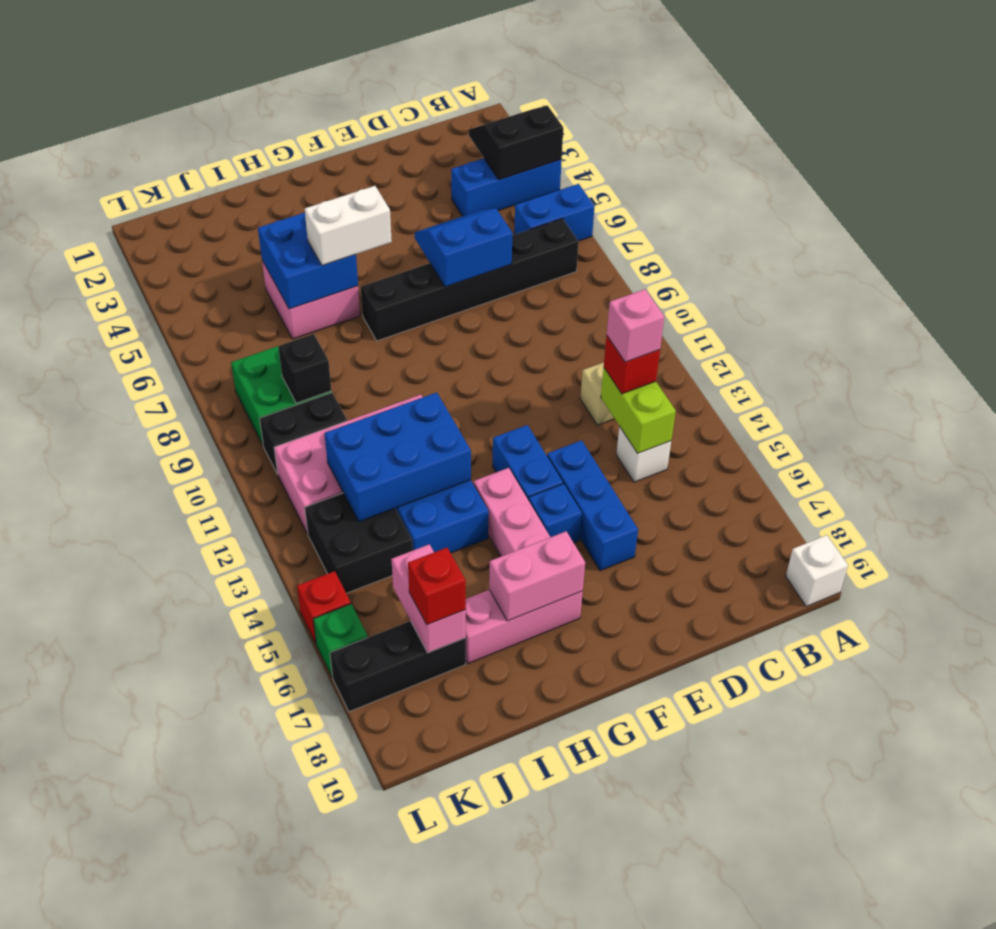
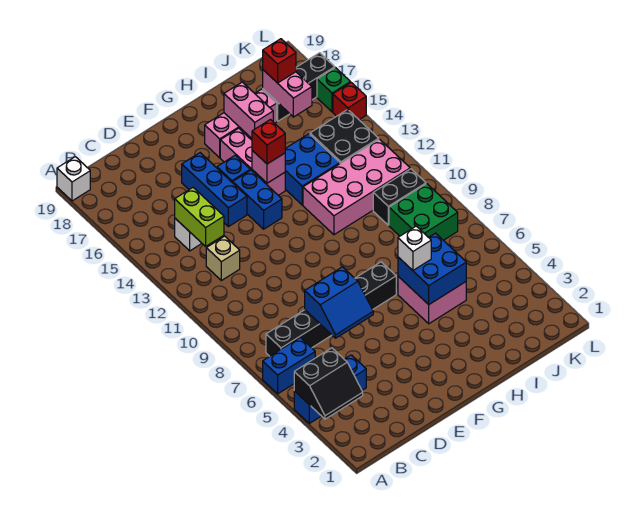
red brick C13 level 3 -> red brick G14 level 3
pink brick C13 level 4 -> pink brick G14 level 2
white brick G6:H6 level 3 -> white brick H6 level 3
pink brick G17:H17 level 2 -> pink brick H16:H17 level 2
blue brick H12:J13 level 2 -> none
black brick J9 level 2 -> none

